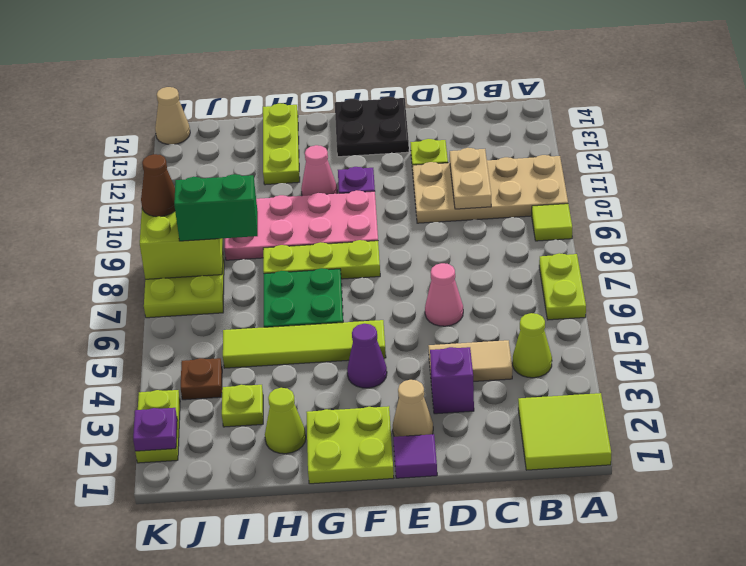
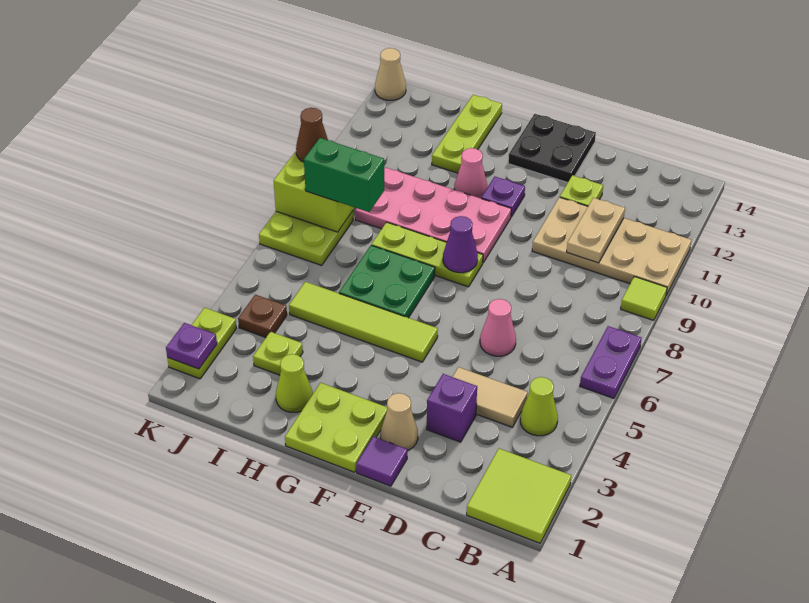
lime plate A6:A7 level 1 -> purple plate A6:A7 level 1
purple cone F4 level 1 -> purple cone F8 level 2

